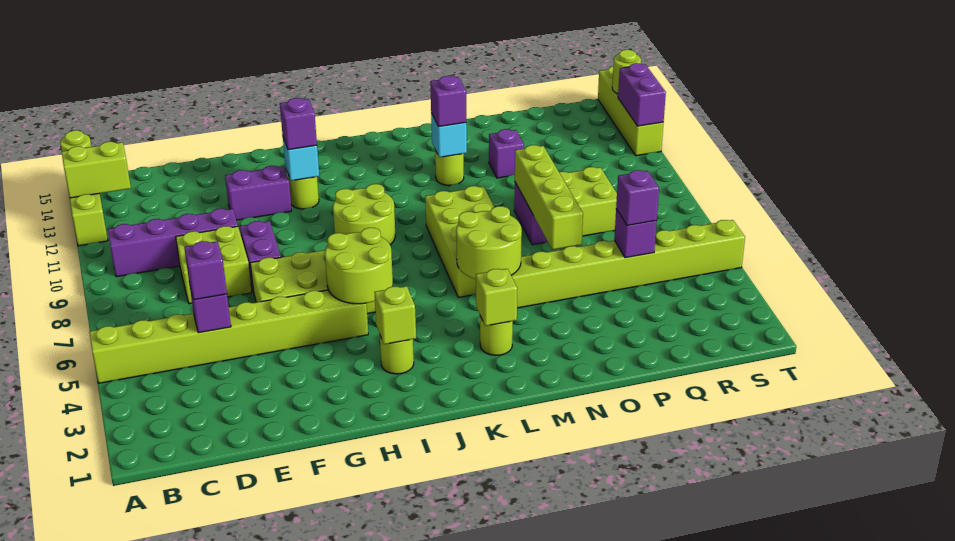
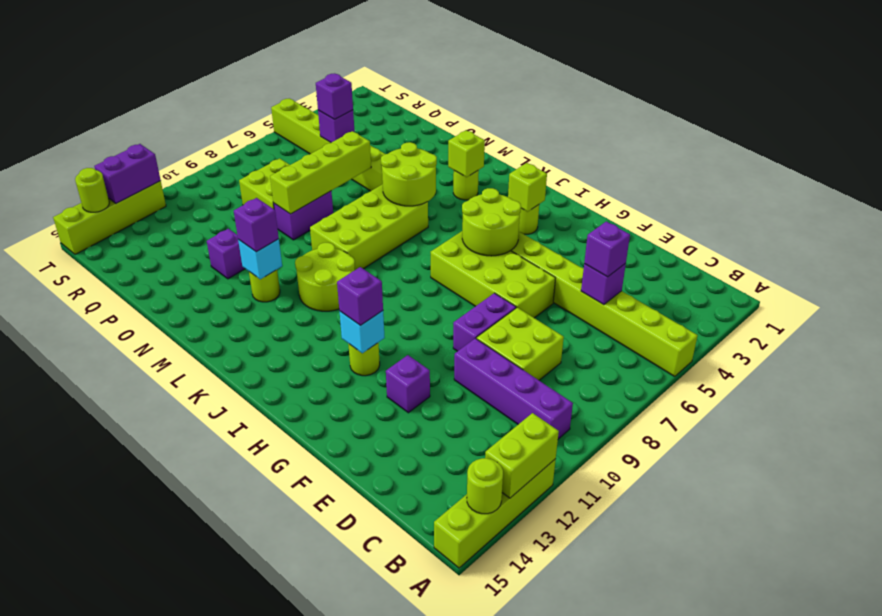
lime brick A13:B13 level 2 -> lime brick A12:A13 level 2
purple brick F12:G12 level 1 -> purple brick F12 level 1
lime round brick I9:J10 level 1 -> lime round brick K10:L11 level 1

